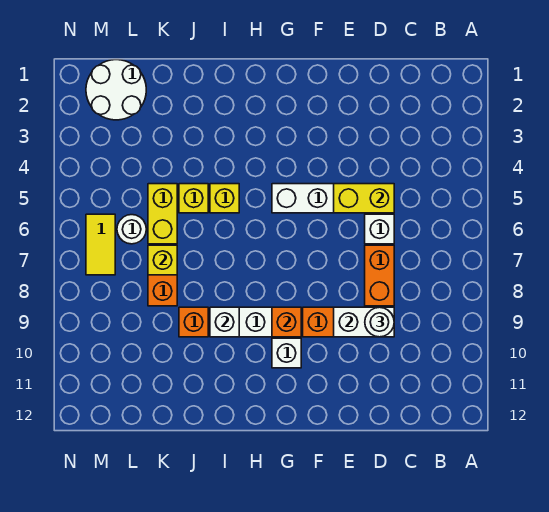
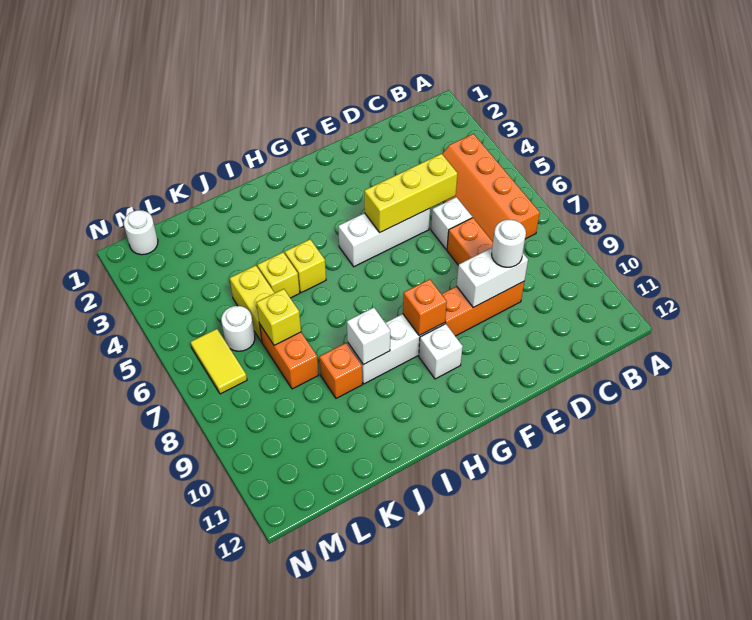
none -> orange slope B4:C7 level 1 top B
yellow brick D5:E5 level 2 -> yellow brick D5:F5 level 2
white round brick L1:M2 level 1 -> white round brick M1 level 1

